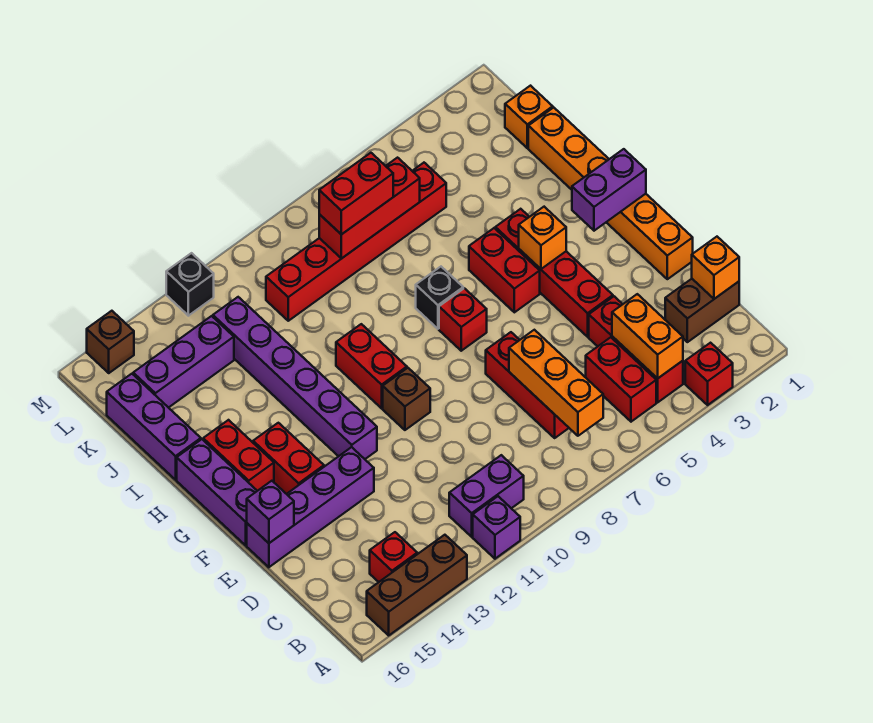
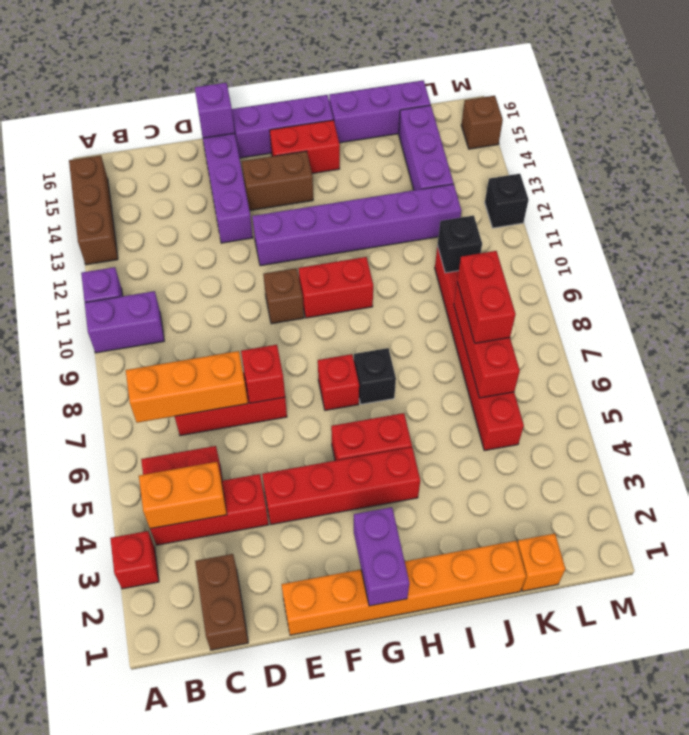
purple brick B10:B11 level 1 -> purple brick A10:B10 level 1
red brick B14 level 1 -> red brick E7 level 2
orange brick C1 level 2 -> none
red brick F14:G14 level 1 -> brown brick F14:G14 level 1
orange brick G4 level 2 -> none
none -> black brick K10 level 2

